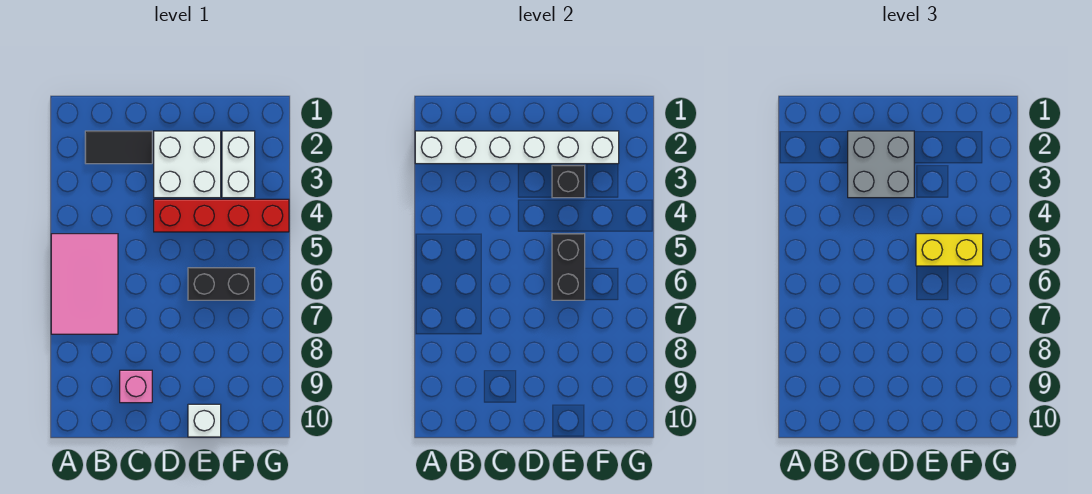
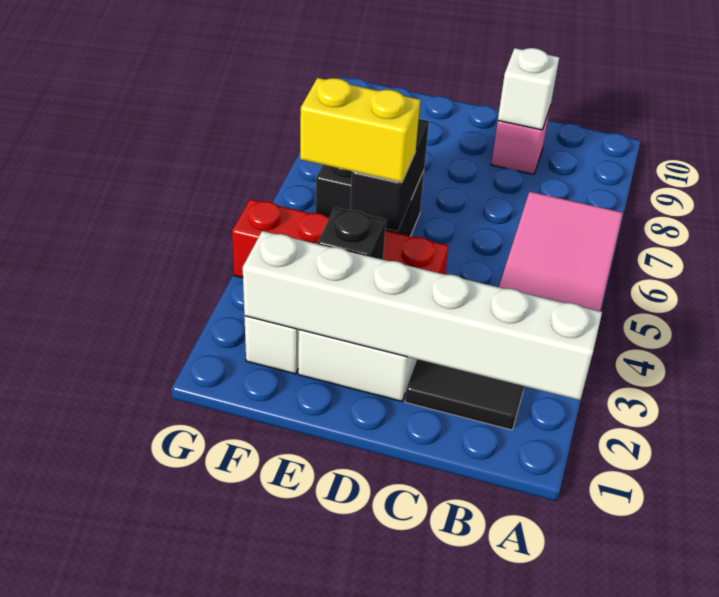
grey brick C2:D3 level 3 -> none
white brick E10 level 1 -> white brick C9 level 2

